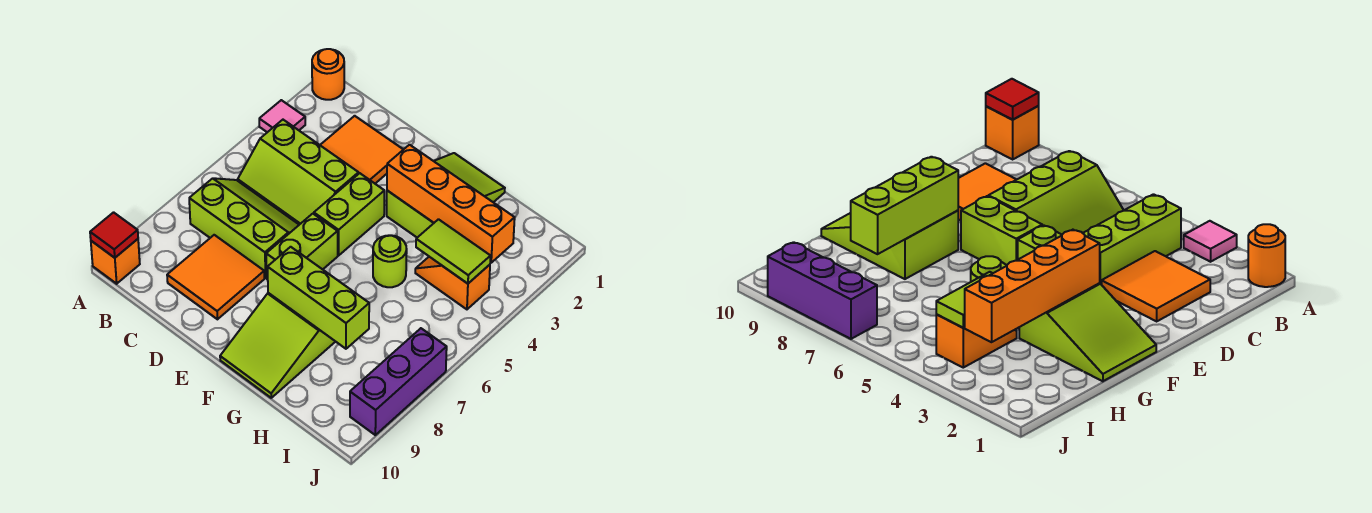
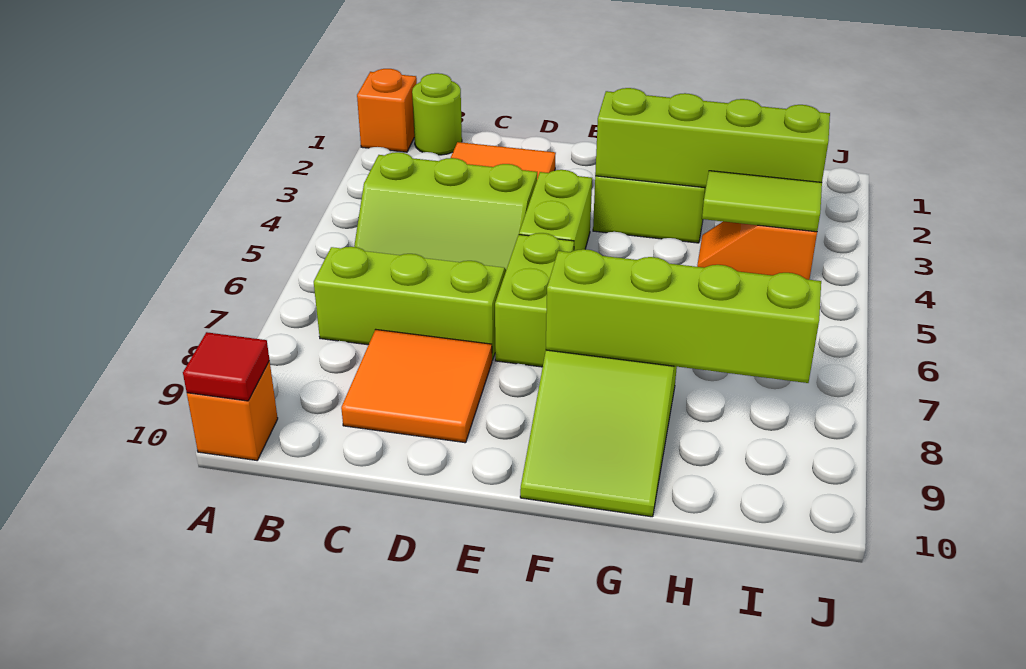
orange round brick A1 level 1 -> orange brick A1 level 1
pink tile A3 level 1 -> none
orange brick F3:I3 level 2 -> lime brick F3:I3 level 2
lime brick F8:H8 level 2 -> lime brick F8:I8 level 2
lime round brick G5 level 1 -> lime round brick B1 level 1
purple brick J7:J9 level 1 -> none

